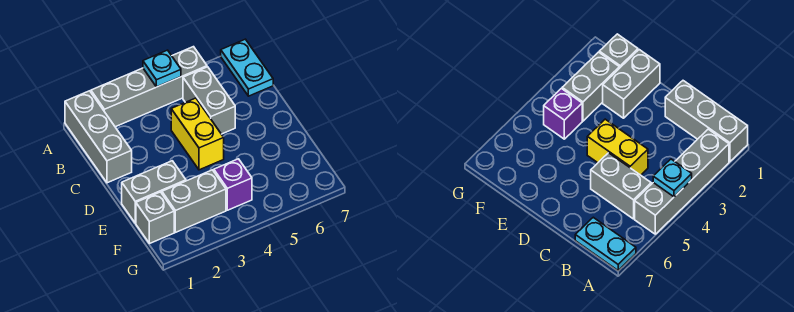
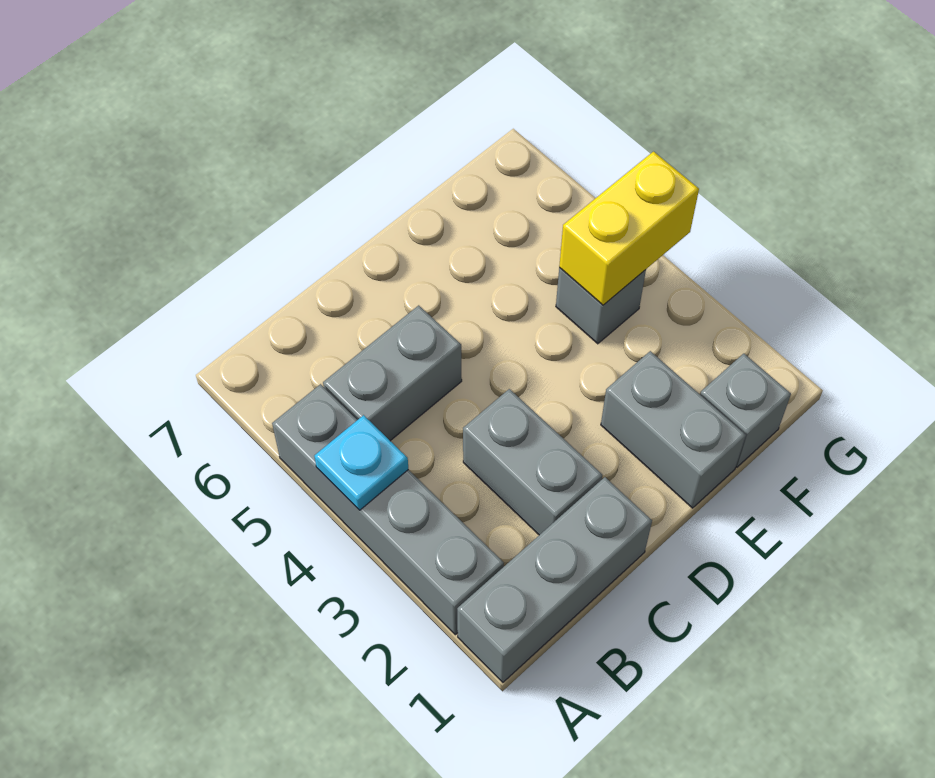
cyan plate A7:B7 level 1 -> none
yellow brick C4:D4 level 1 -> yellow brick F4:G4 level 2
grey brick F2:F3 level 1 -> grey brick C2:C3 level 1
purple brick F4 level 1 -> grey brick F4 level 1

